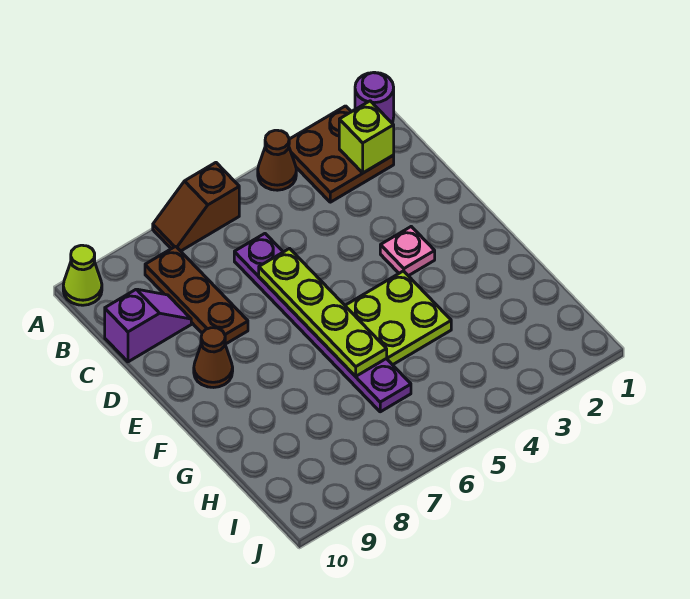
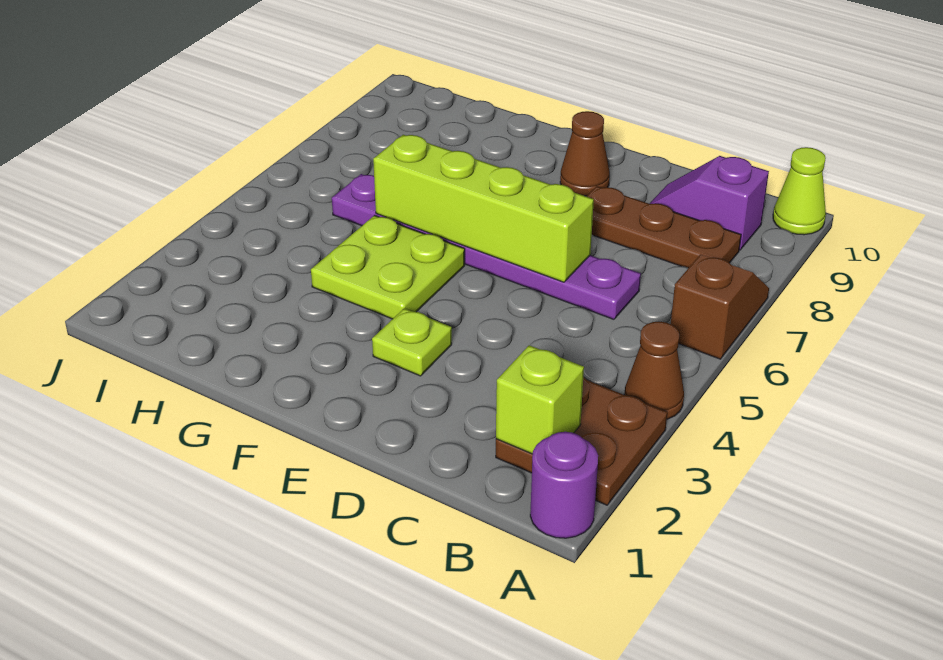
purple slope C9:C10 level 1 top 10 -> purple slope B9:C9 level 1 top B
lime plate D6:G6 level 2 -> lime brick D6:G6 level 2
pink plate E3 level 1 -> lime plate E3 level 1

